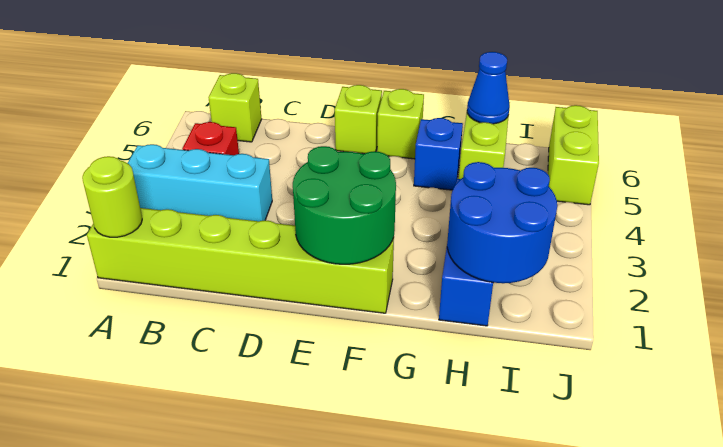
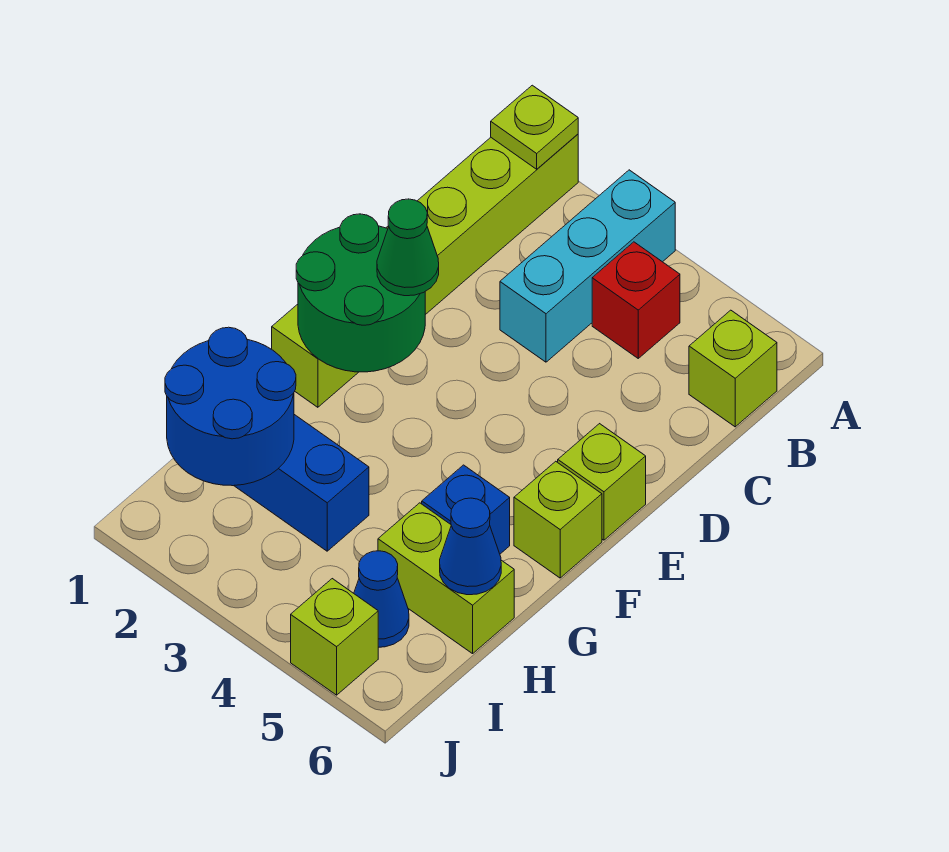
lime round brick A1 level 2 -> lime plate A1 level 2
none -> green cone E2 level 3
none -> blue cone I5 level 1
lime brick J5:J6 level 1 -> lime brick J5 level 1

